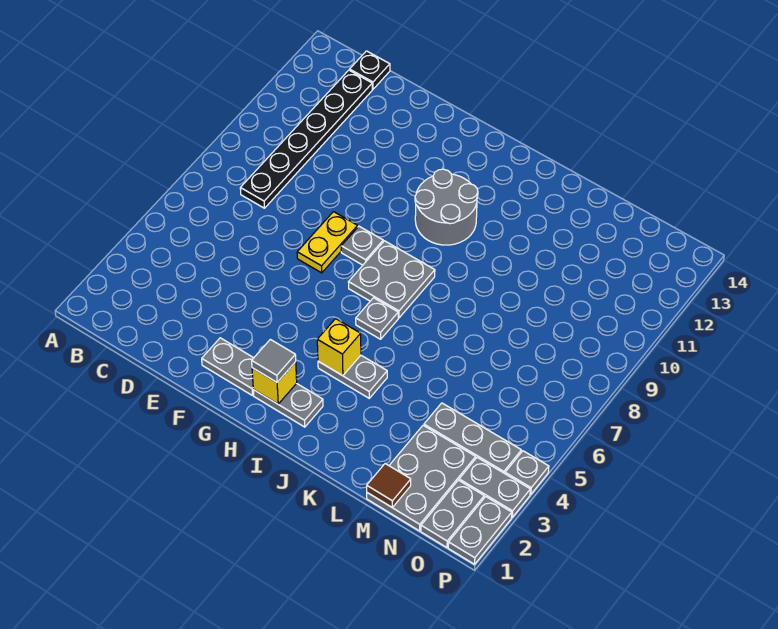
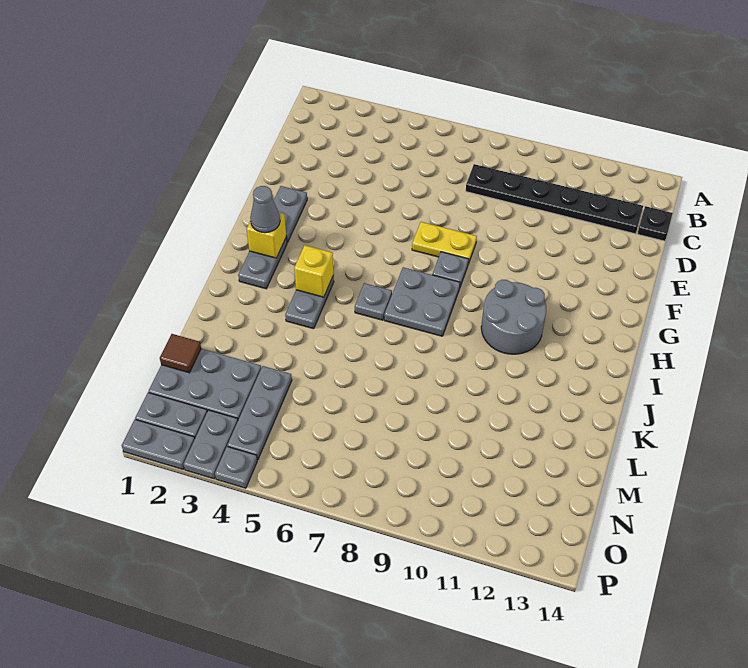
grey tile H2 level 3 -> grey cone H2 level 3

